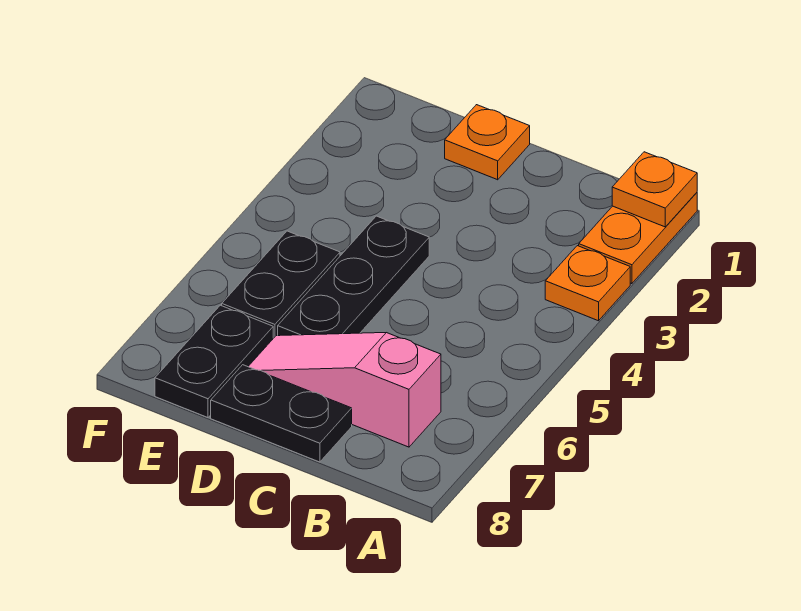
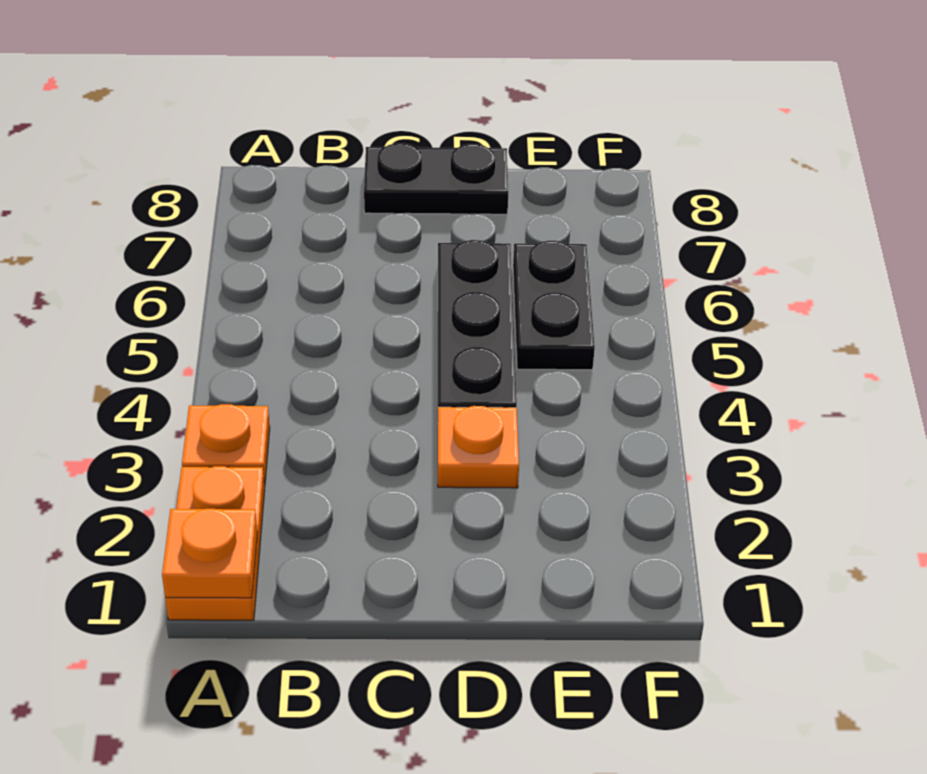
pink slope B7:D7 level 1 top B -> none
orange plate D1 level 1 -> orange plate D3 level 1
black plate E7:E8 level 1 -> none

